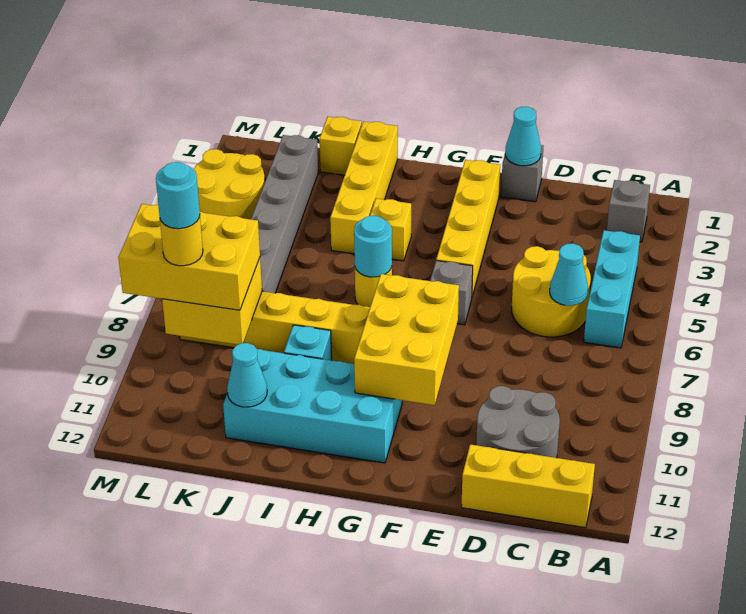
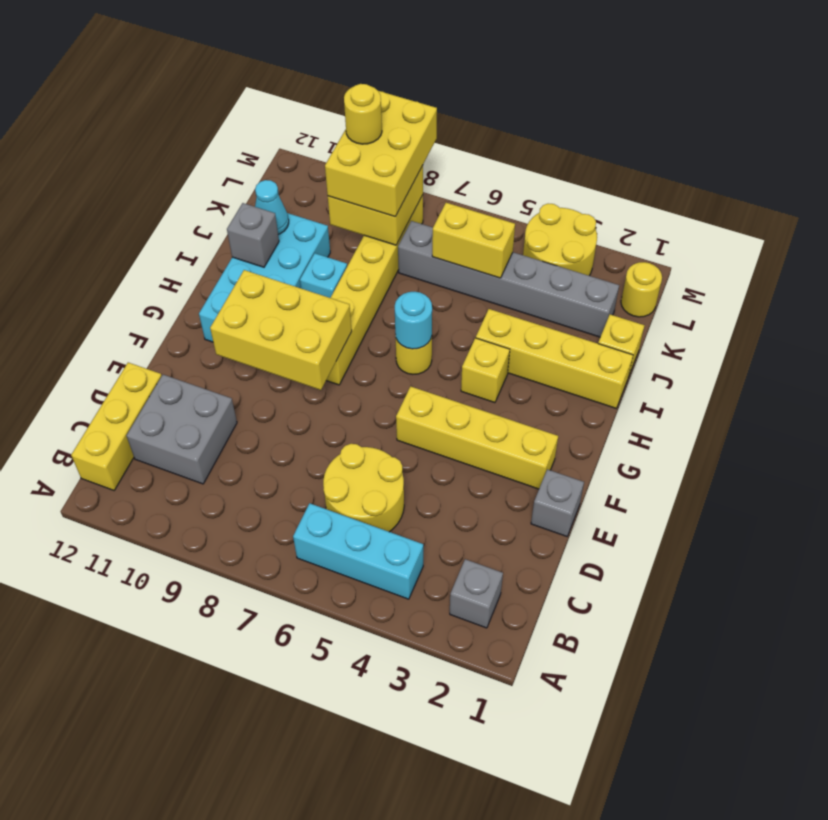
cyan cone C6 level 2 -> none
grey round brick C10:D11 level 1 -> grey brick C10:D11 level 1
cyan cone E1 level 2 -> none
grey brick F6 level 1 -> grey brick I11 level 2
none -> yellow brick K5:K6 level 2
none -> yellow round brick L1 level 1
cyan round brick L9 level 5 -> none

